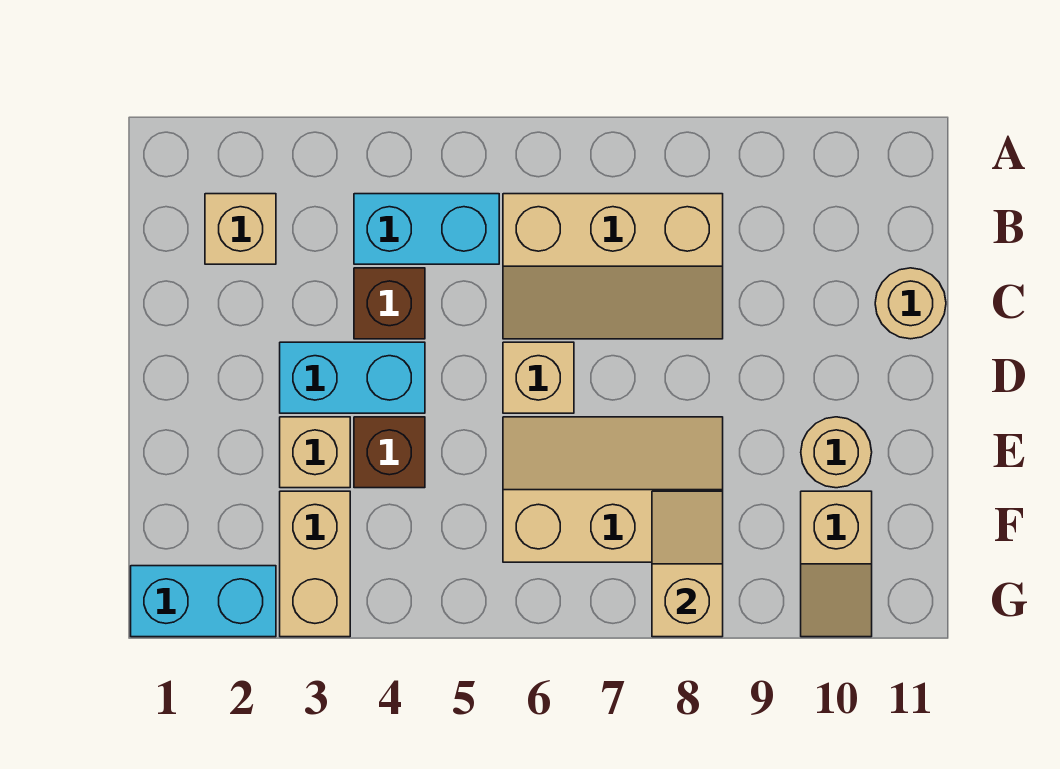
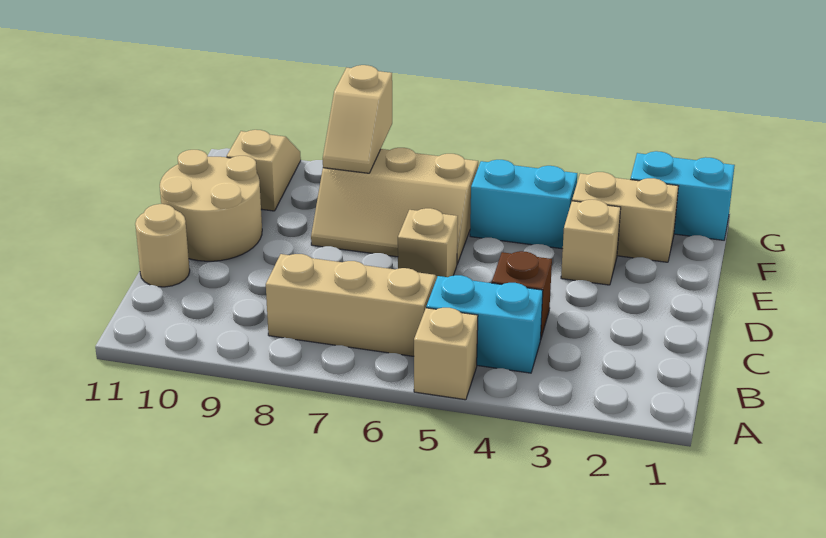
tan brick B2 level 1 -> tan brick A5 level 1
cyan brick D3:D4 level 1 -> cyan brick F4:F5 level 1
brown brick E4 level 1 -> none
tan round brick E10 level 1 -> tan round brick D10:E11 level 1
tan brick F3:G3 level 1 -> tan brick F2:F3 level 1

